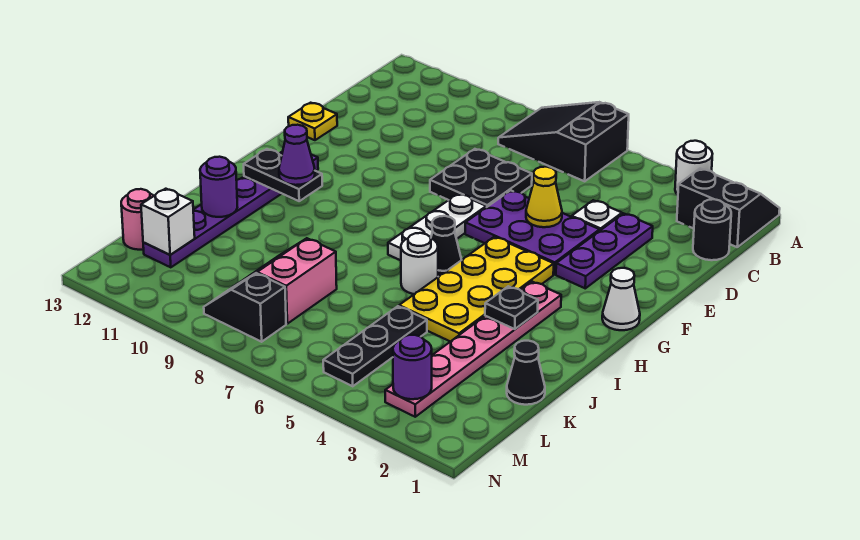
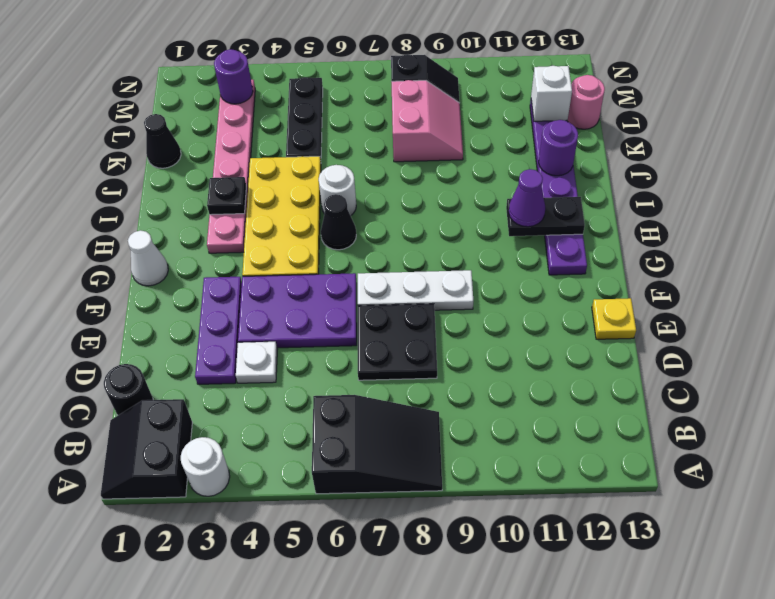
black slope A1:B2 level 1 top B -> black slope A1:B2 level 1 top 2
yellow cone E5 level 2 -> none
white plate F7:H7 level 1 -> white plate F7:F9 level 1

